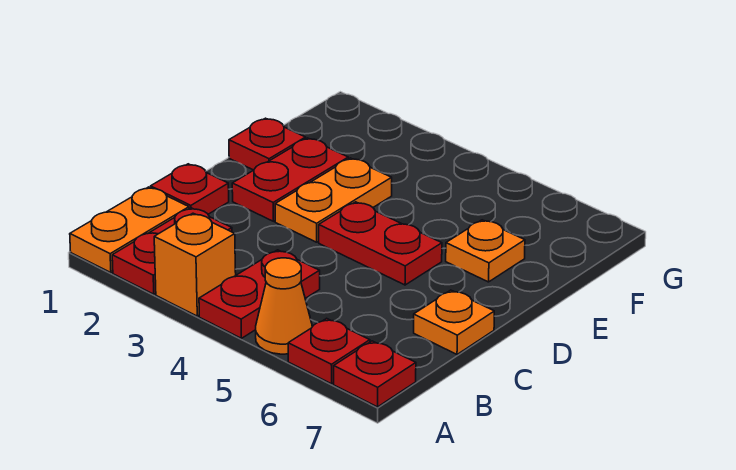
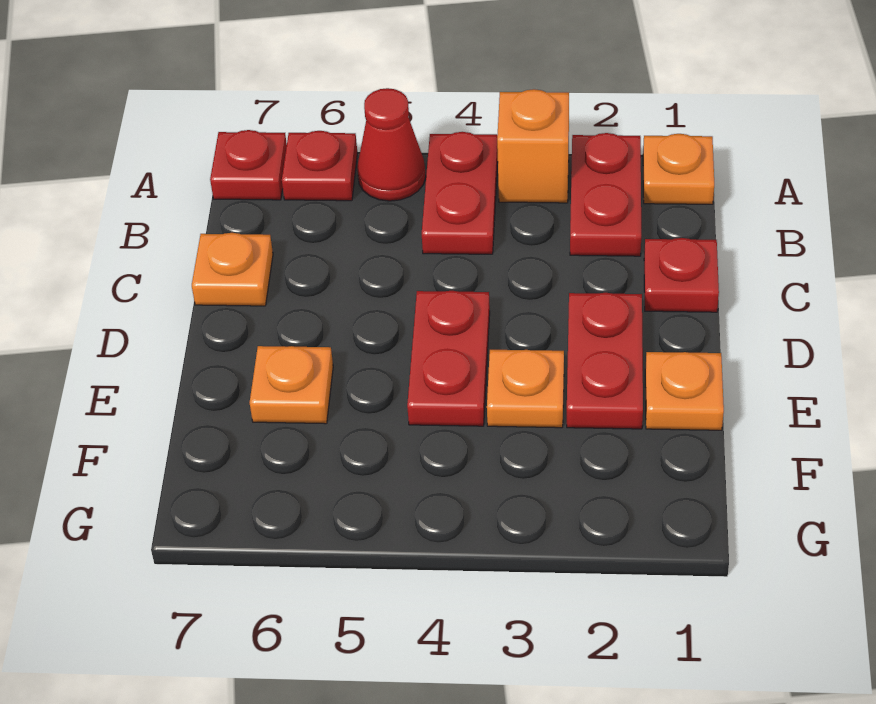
orange plate A1:B1 level 1 -> orange plate A1 level 1
orange cone A5 level 1 -> red cone A5 level 1
orange plate D3:E3 level 1 -> orange plate E3 level 1
red plate D4:D5 level 1 -> red plate D4:E4 level 1
red plate E1 level 1 -> orange plate E1 level 1

